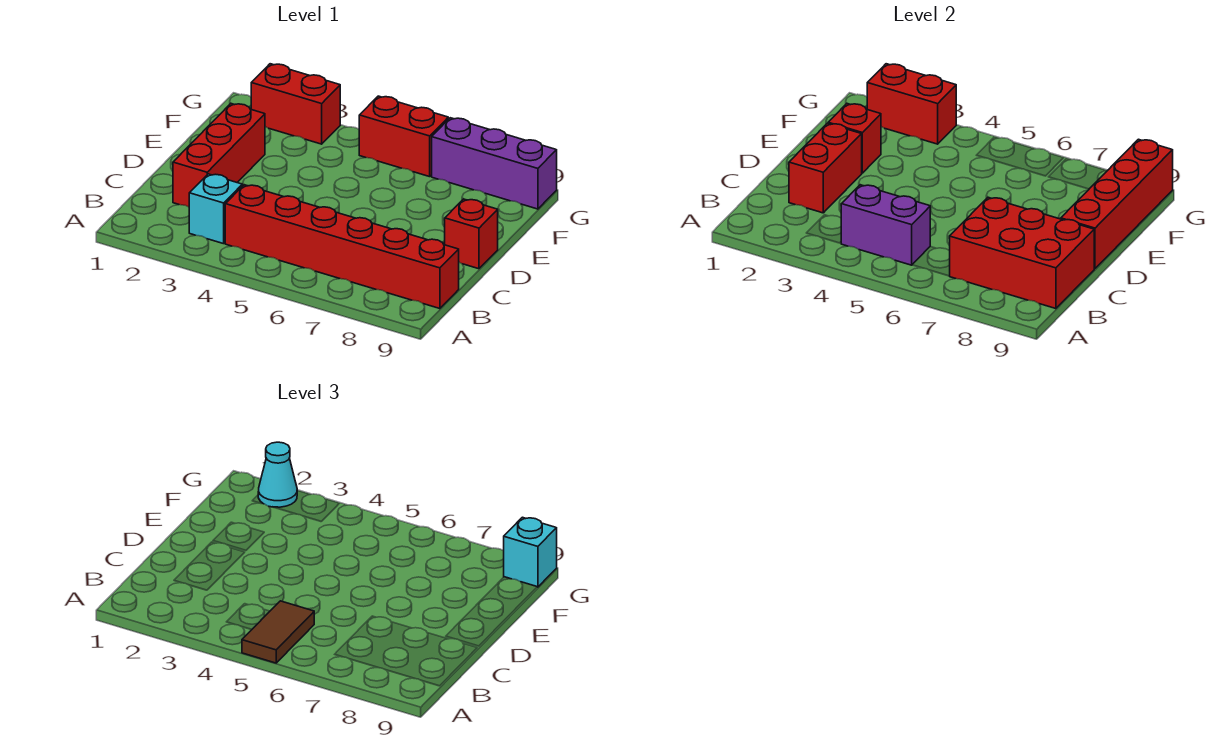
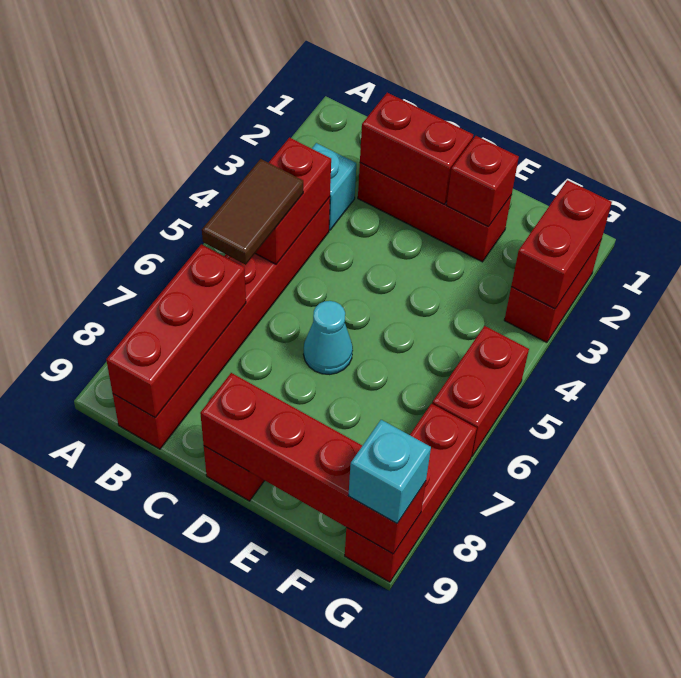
brown tile A5:B5 level 3 -> brown tile B5:B6 level 3
purple brick B4:B5 level 2 -> red brick B4:B5 level 2
red brick B7:C9 level 2 -> red brick B7:B9 level 2
cyan cone G2 level 3 -> cyan cone D6 level 1
purple brick G7:G9 level 1 -> red brick G7:G9 level 1

